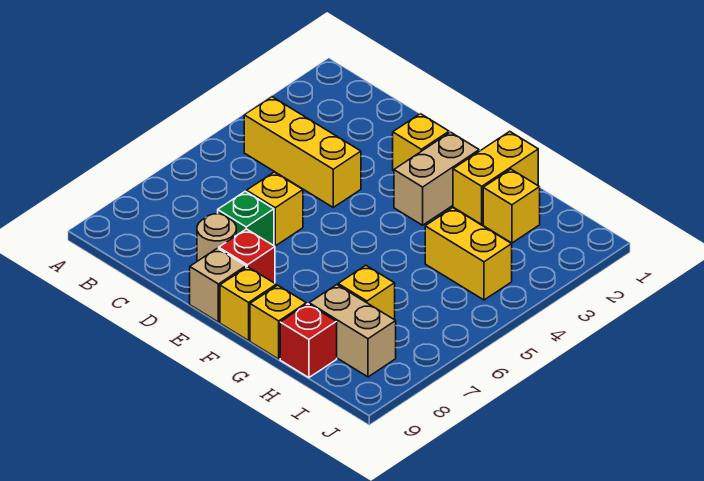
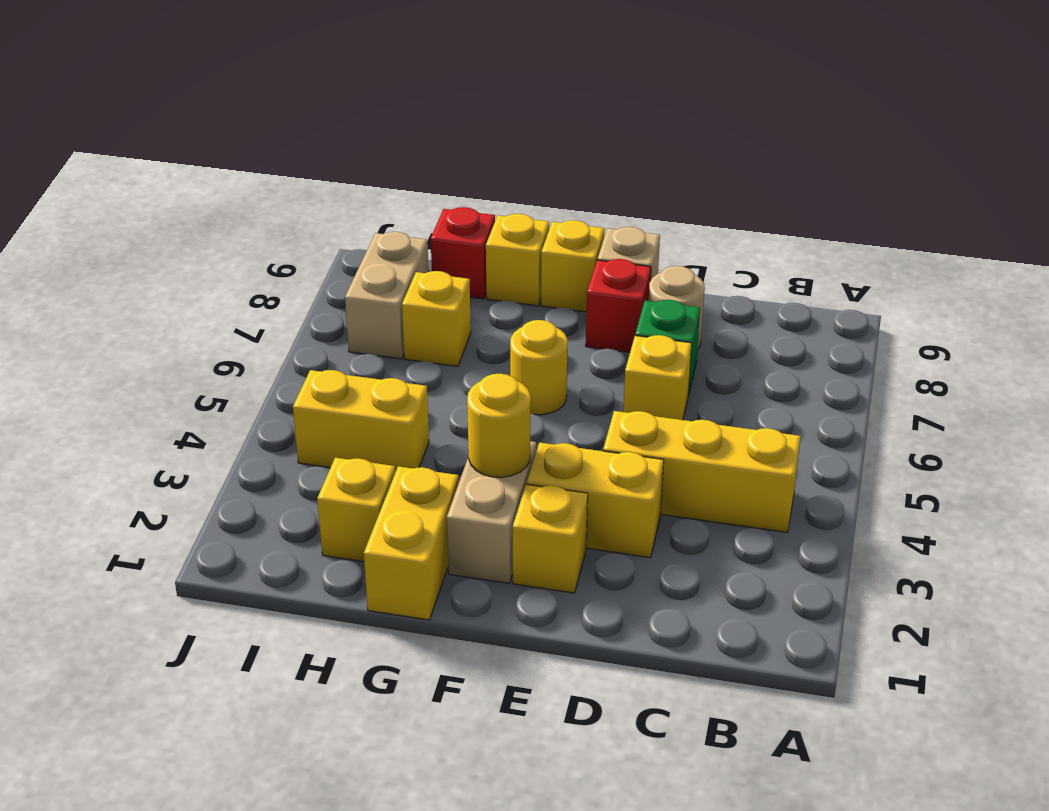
none -> yellow brick D3:E3 level 1
none -> yellow round brick F3 level 2
none -> yellow round brick F6 level 1
tan brick H8:I8 level 1 -> tan brick I7:I8 level 1

